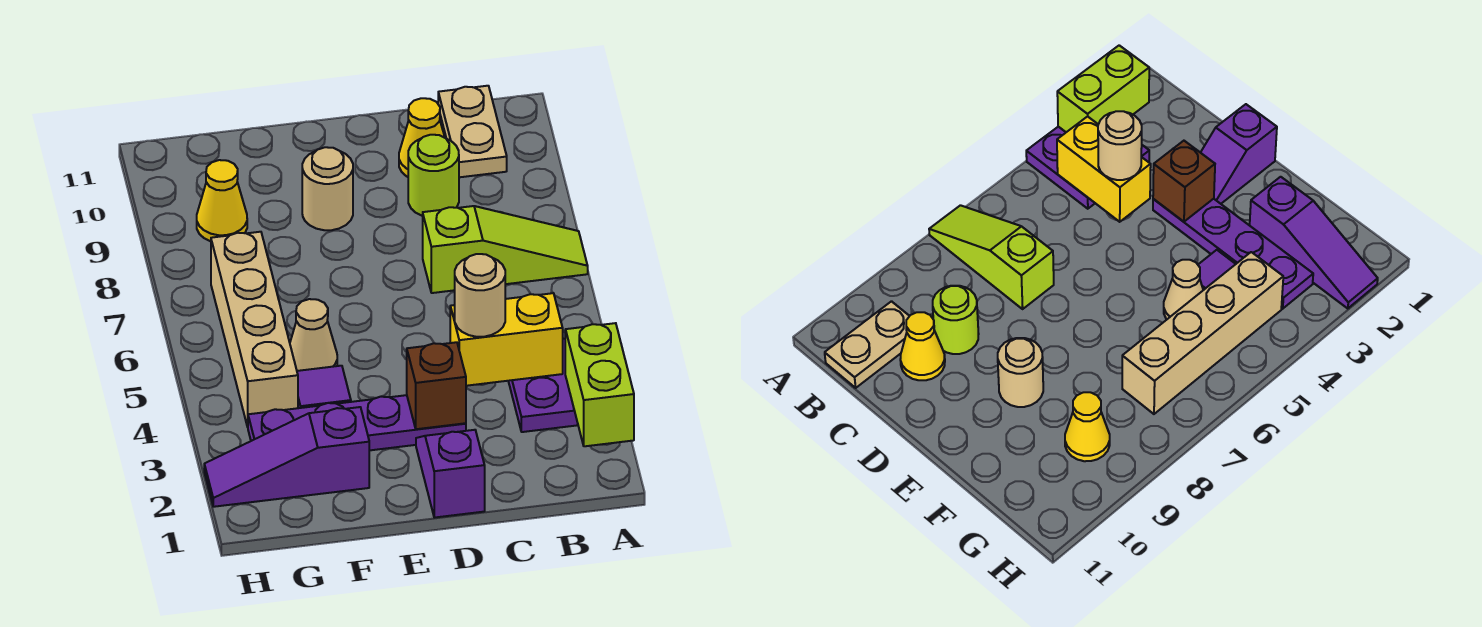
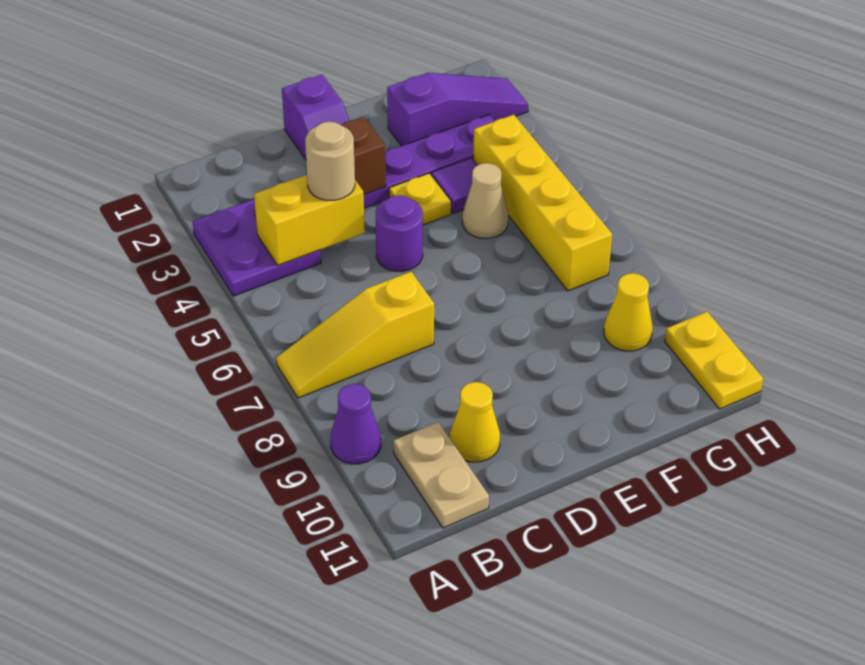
lime brick A2:A3 level 2 -> none
lime slope A7:C7 level 1 top C -> yellow slope A7:C7 level 1 top C
none -> purple cone A9 level 1
lime round brick C9 level 1 -> none
none -> purple round brick D5 level 1
none -> yellow plate E4 level 1
tan round brick E9 level 1 -> none
tan brick G4:G7 level 1 -> yellow brick G4:G7 level 1
none -> yellow plate H10:H11 level 1

